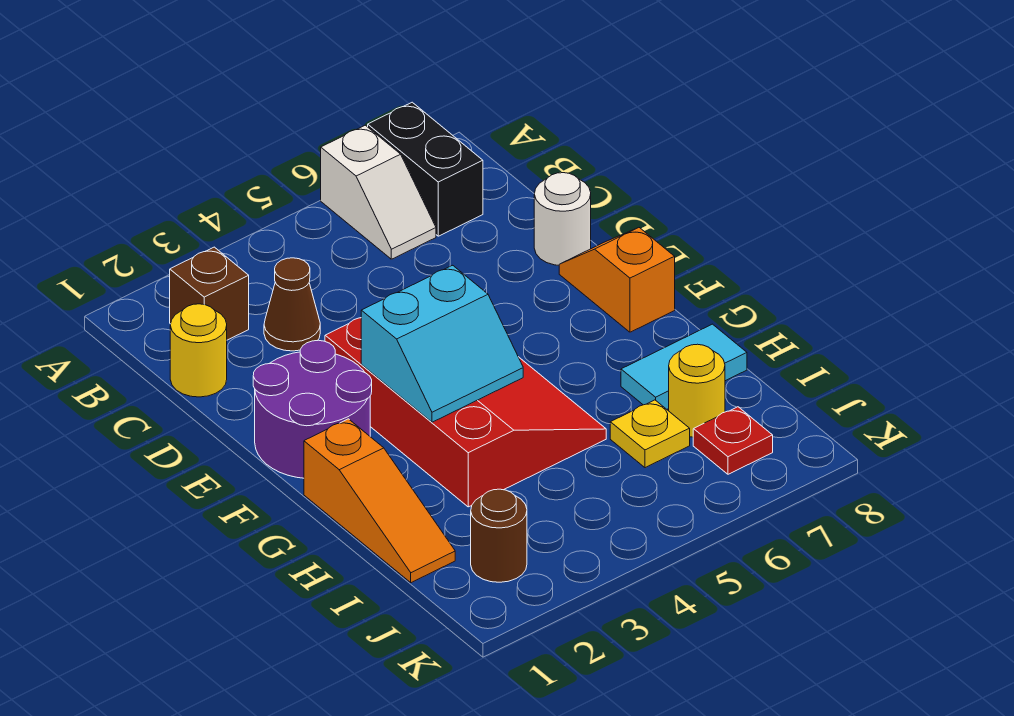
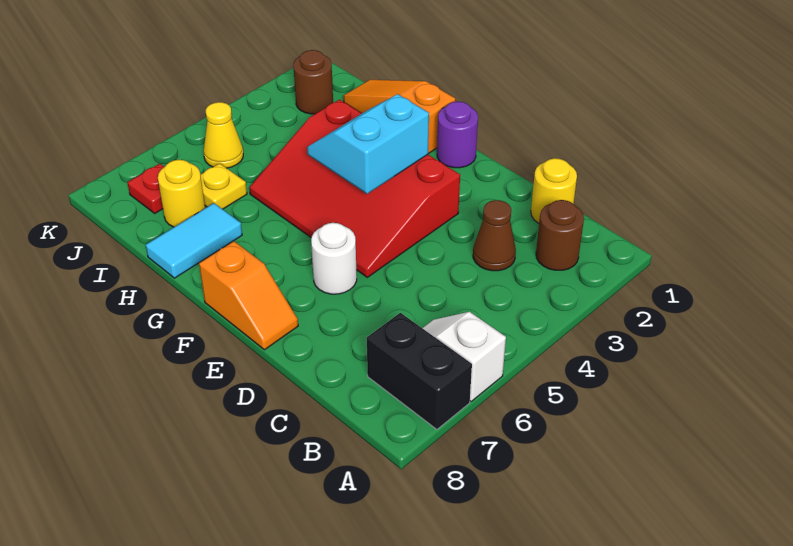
brown brick B2 level 1 -> brown round brick B2 level 1
white round brick D8 level 1 -> white round brick E6 level 1
purple round brick E1:F2 level 1 -> purple round brick F1 level 1
none -> yellow cone J5 level 1

